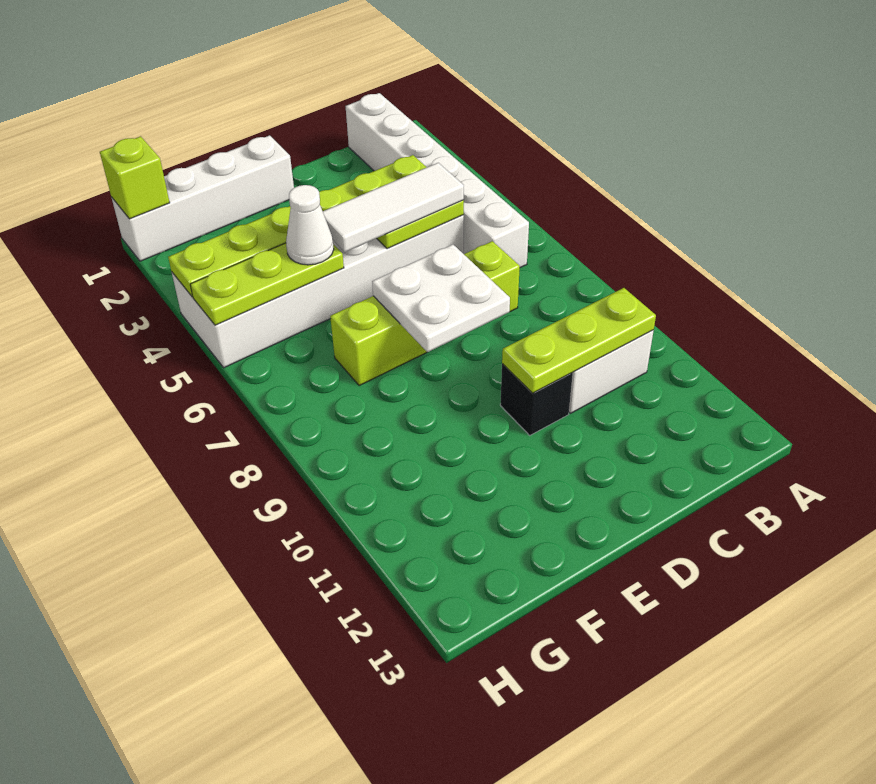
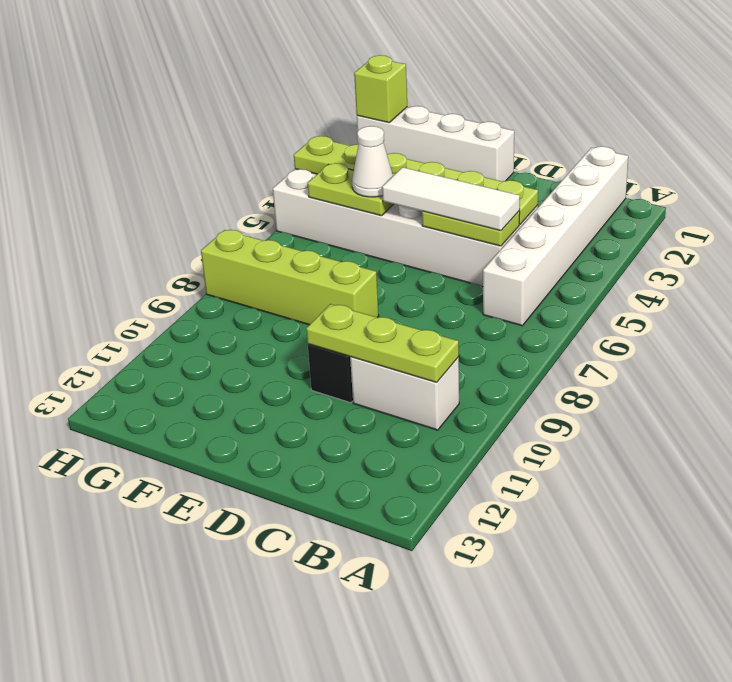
lime brick C7:F7 level 1 -> lime brick E8:H8 level 1
white plate D7:E8 level 2 -> none
lime plate F5:H5 level 2 -> lime plate F5:G5 level 2

